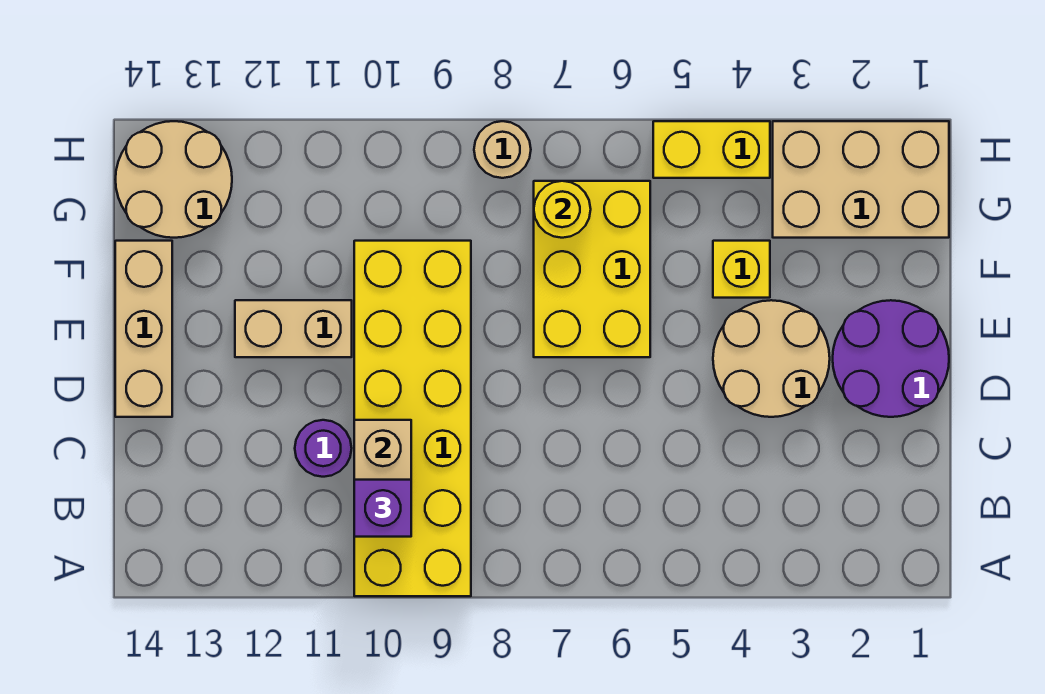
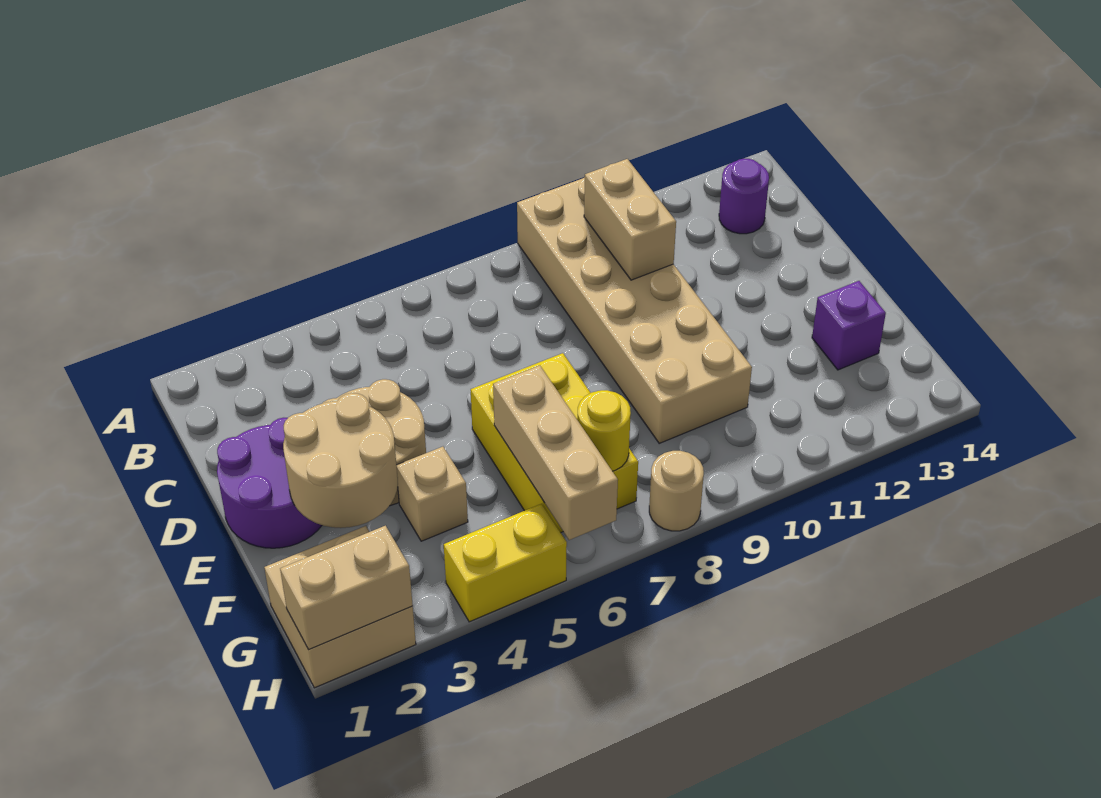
yellow brick A9:F10 level 1 -> tan brick A9:F10 level 1
purple brick B10 level 3 -> purple brick F13 level 1
purple round brick C11 level 1 -> purple round brick B13 level 1
tan brick D14:F14 level 1 -> tan brick F6:H6 level 2
tan brick E11:E12 level 1 -> tan brick H1:H2 level 2
yellow brick F4 level 1 -> tan brick F4 level 1
tan brick G1:H3 level 1 -> tan brick G1:H2 level 1
tan round brick G13:H14 level 1 -> tan round brick E2:F3 level 2

